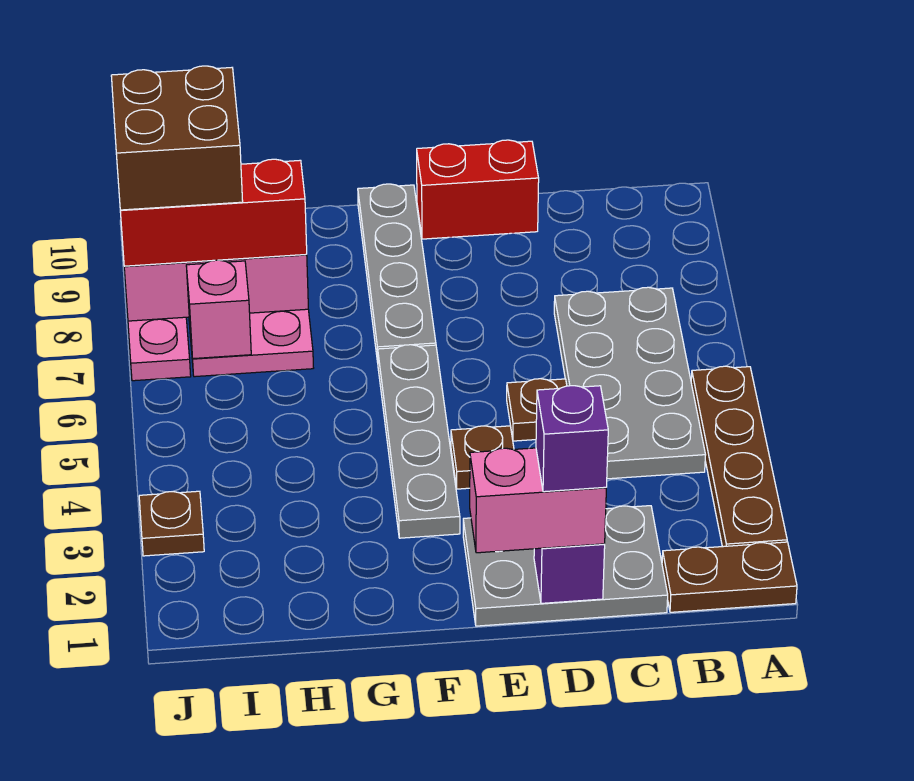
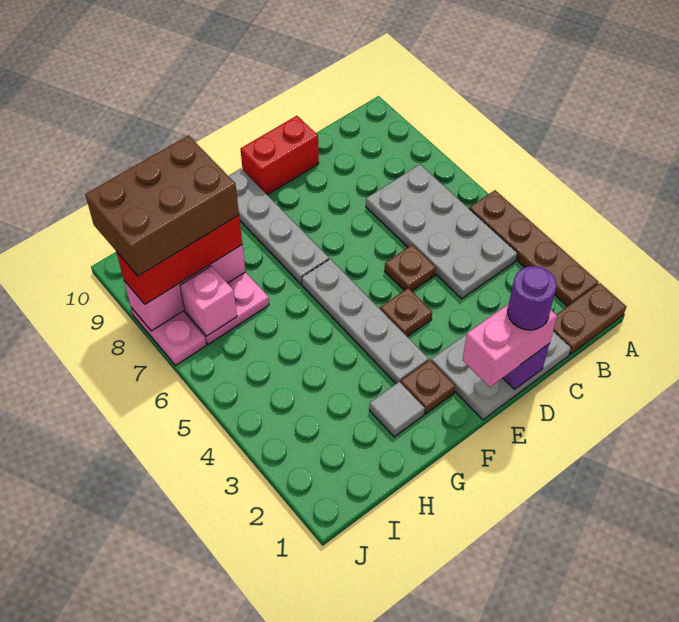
purple brick D1 level 4 -> purple round brick D1 level 4
none -> grey tile G2 level 1
brown brick I8:J9 level 4 -> brown brick H8:J9 level 4
brown plate J3 level 1 -> brown plate F2 level 1

